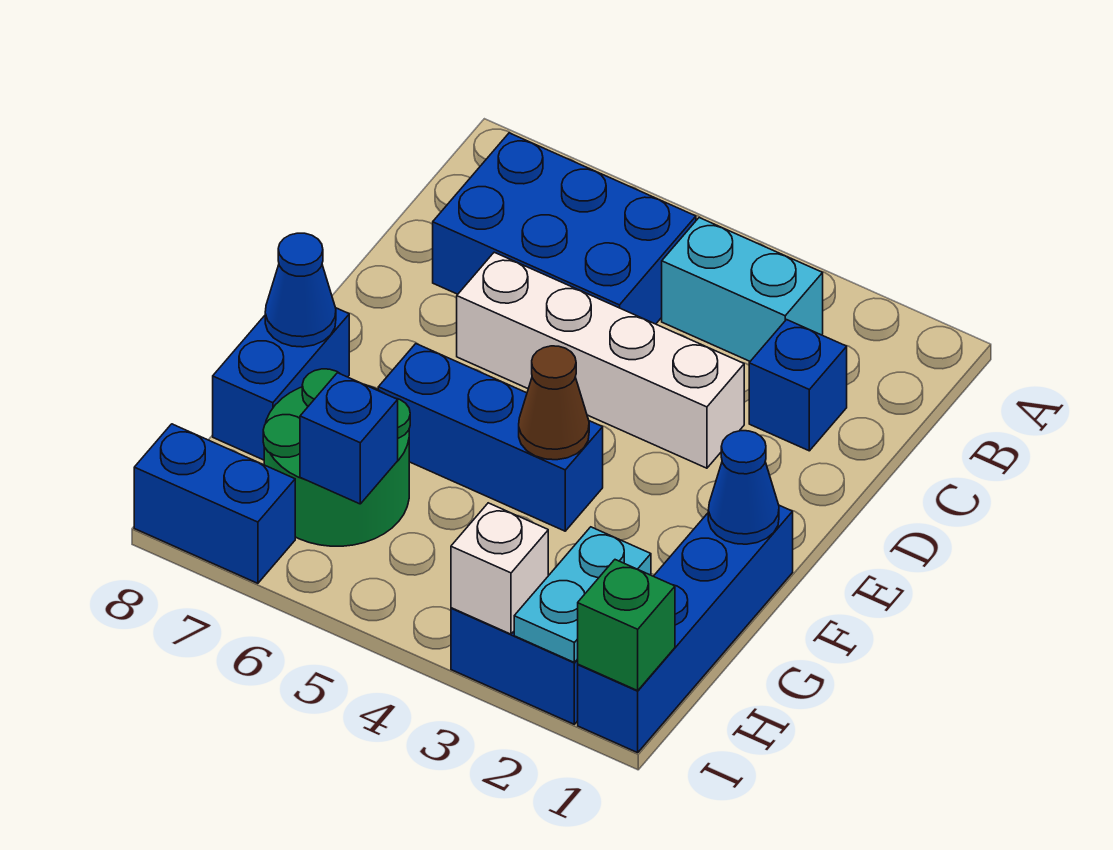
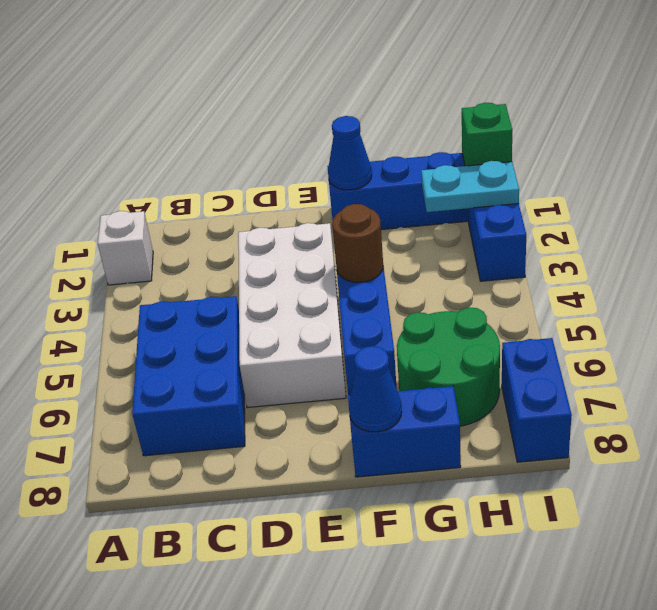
cyan brick B3:B4 level 1 -> none
blue brick C2 level 1 -> none
white brick D3:D6 level 1 -> white brick D3:E6 level 1
brown cone F4 level 2 -> brown round brick F4 level 2
blue brick H6 level 2 -> none
white brick I3 level 2 -> white brick A2 level 1

